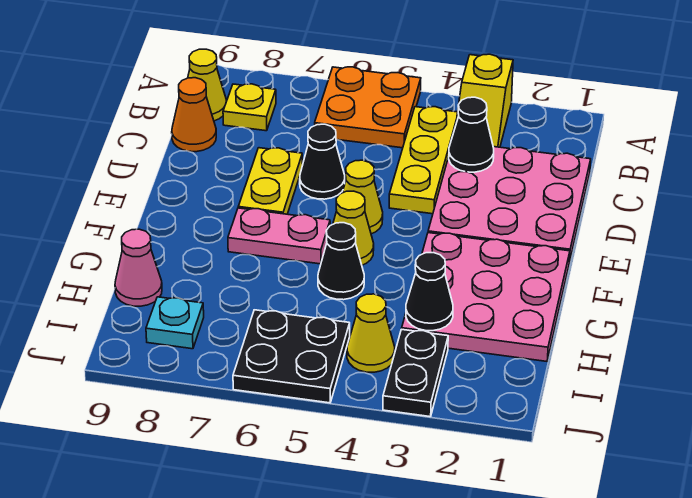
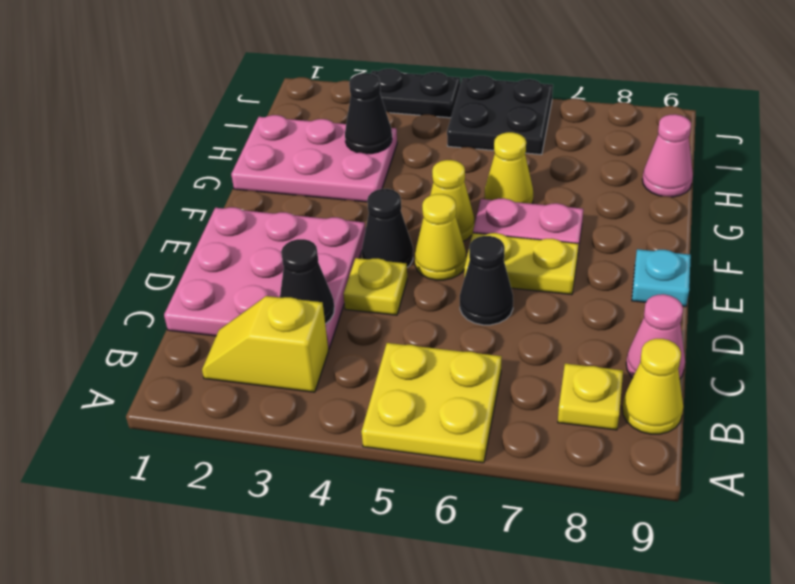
yellow slope A3:B3 level 1 top A -> yellow slope B2:B3 level 1 top 3
orange plate A5:B6 level 1 -> yellow plate A5:B6 level 1
yellow plate B4:D4 level 1 -> yellow plate D4 level 1
orange cone C9 level 1 -> pink cone C9 level 1
yellow plate D7:E7 level 1 -> yellow plate E6:E7 level 1
pink plate F1:H3 level 1 -> pink plate G1:H3 level 1
black cone G5 level 1 -> black cone E4 level 1
black plate I3:J3 level 1 -> black plate J3:J4 level 1
yellow cone I4 level 1 -> yellow cone G6 level 1
cyan plate I8 level 1 -> cyan plate E9 level 1

